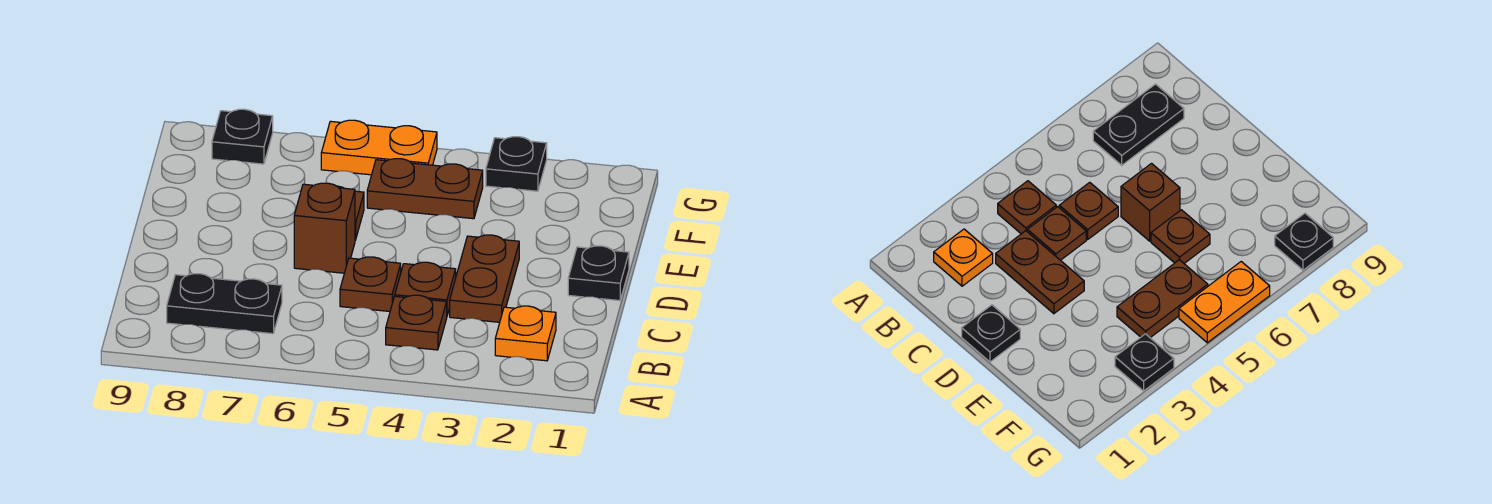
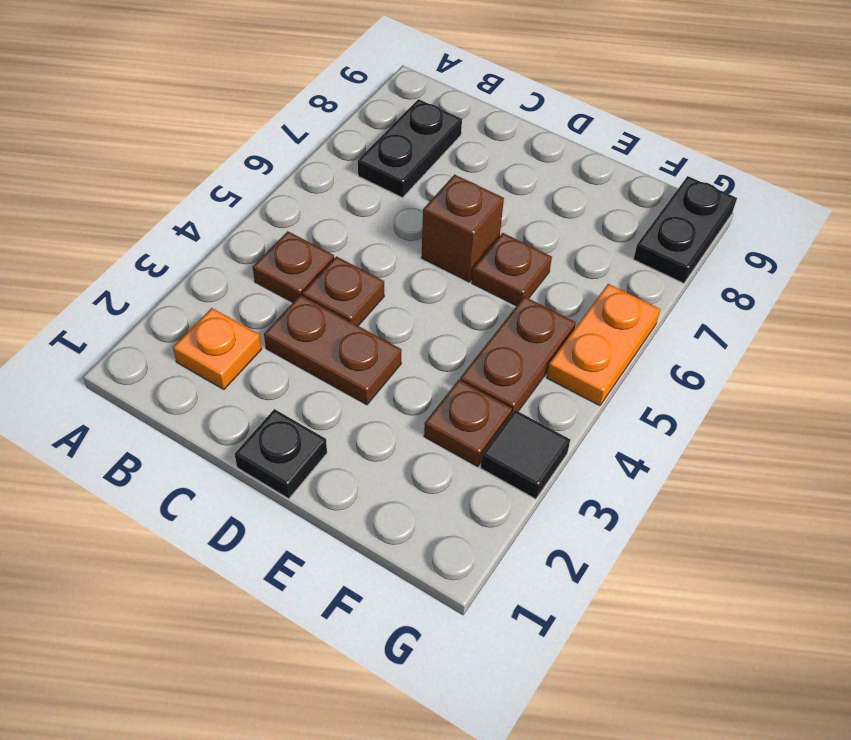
brown plate C5 level 1 -> brown plate F3 level 1
black plate G3 level 1 -> black tile G3 level 1
black plate G8 level 1 -> black plate G8:G9 level 1

